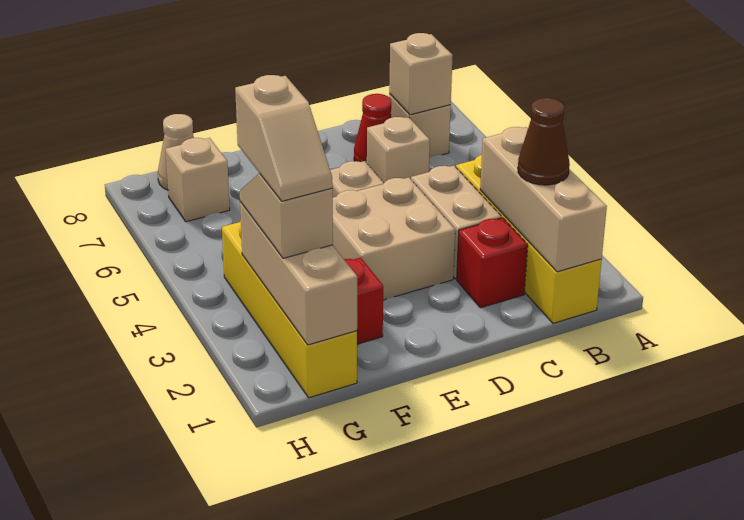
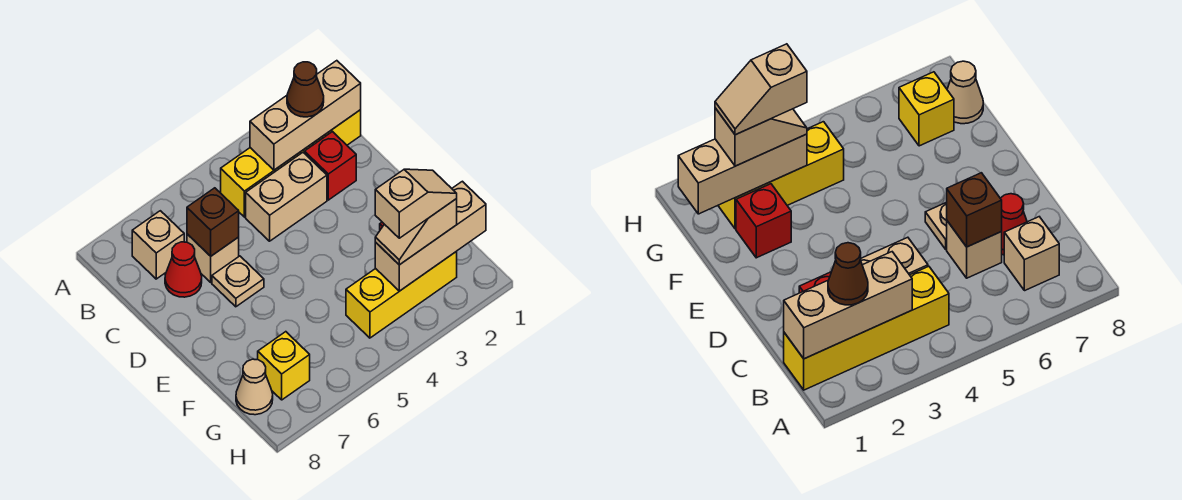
tan brick B7 level 2 -> none
none -> brown brick C6 level 2
tan brick D3:E4 level 1 -> none
yellow brick G1:G4 level 1 -> yellow brick G2:G4 level 1
tan brick G7 level 1 -> yellow brick G7 level 1

